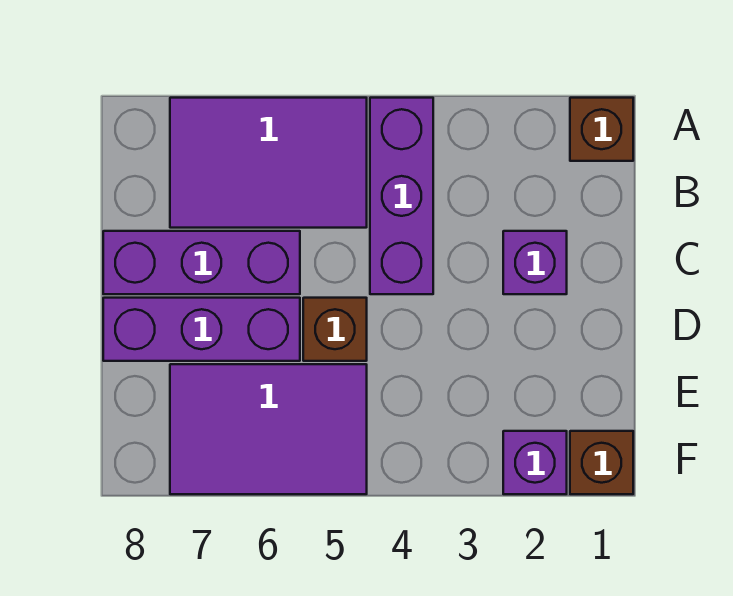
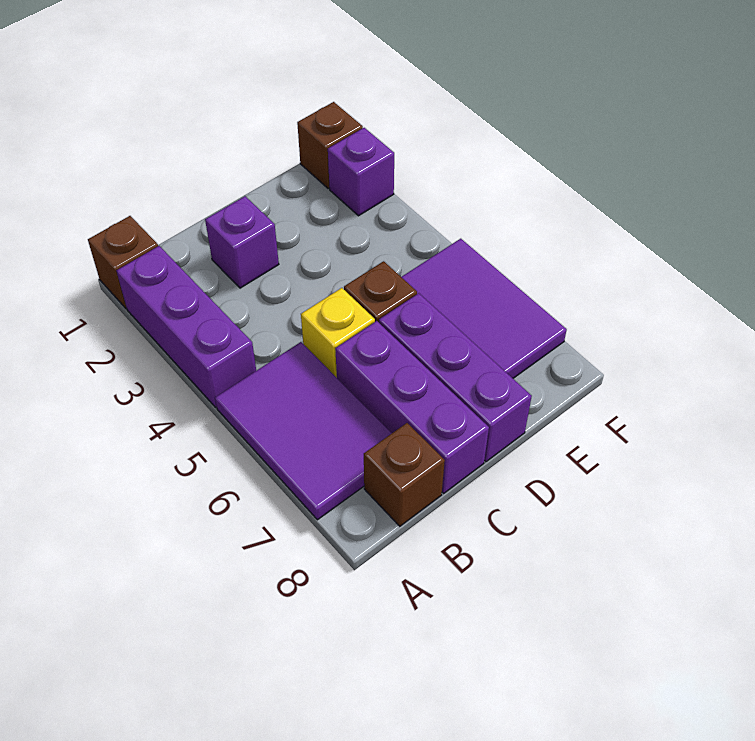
purple brick A4:C4 level 1 -> purple brick A2:A4 level 1
none -> brown brick B8 level 1
none -> yellow brick C5 level 1

